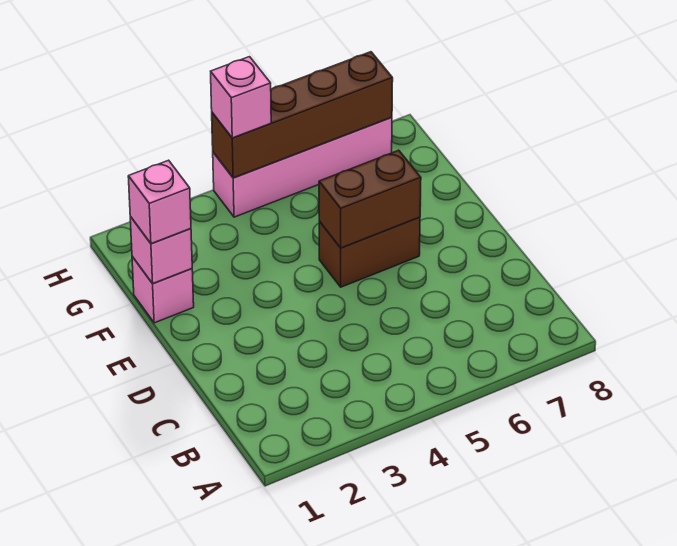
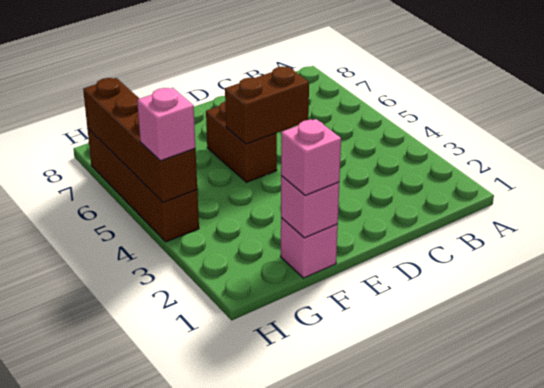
brown brick E5:E6 level 2 -> brown brick D5:E5 level 2
pink brick H4:H7 level 1 -> brown brick H4:H7 level 1

